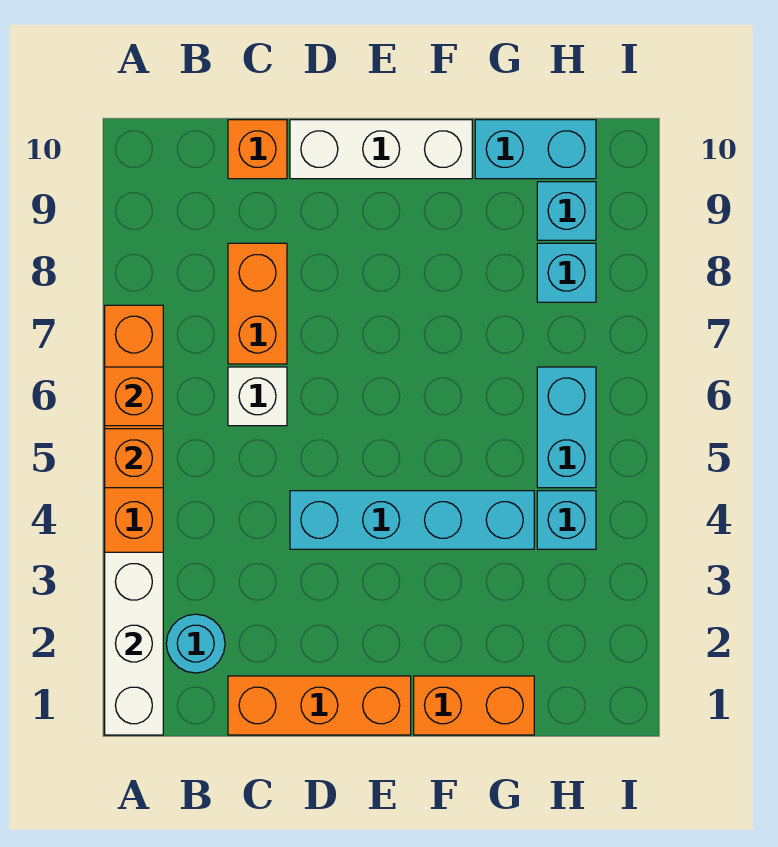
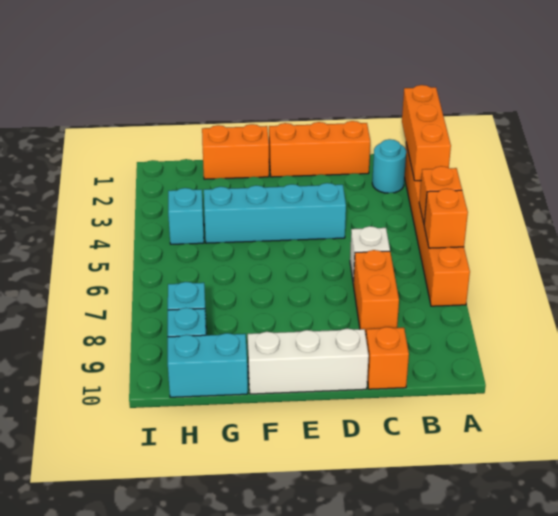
white brick A1:A3 level 2 -> orange brick A1:A3 level 2
cyan brick H5:H6 level 1 -> none

